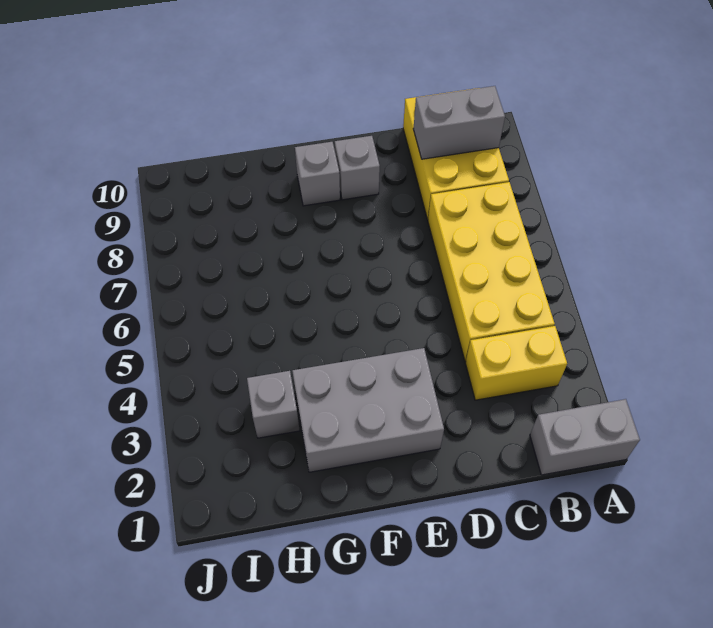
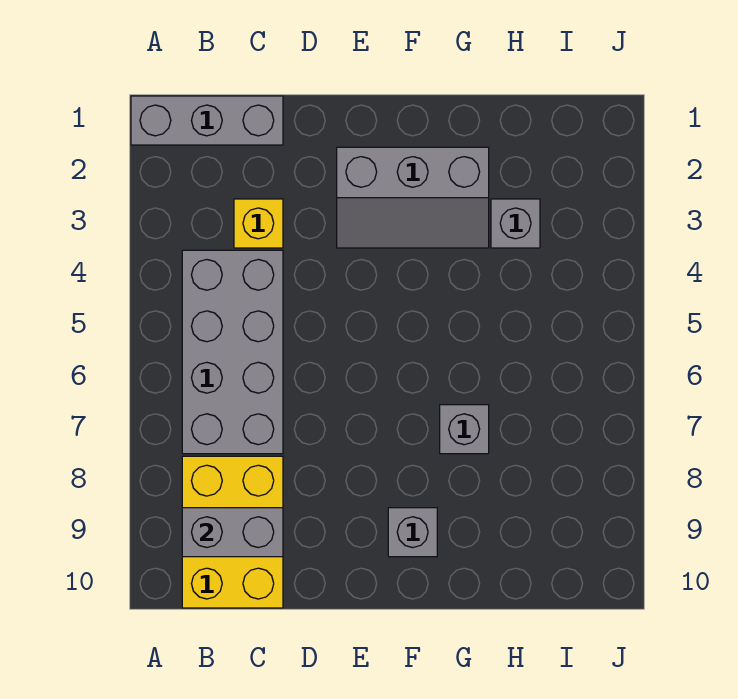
grey brick A1:B1 level 1 -> grey brick A1:C1 level 1
yellow brick B3:C3 level 1 -> yellow brick C3 level 1
yellow brick B4:C7 level 1 -> grey brick B4:C7 level 1
grey brick E2:G3 level 1 -> grey slope E2:G3 level 1 top 2
grey brick E9 level 1 -> grey brick G7 level 1

